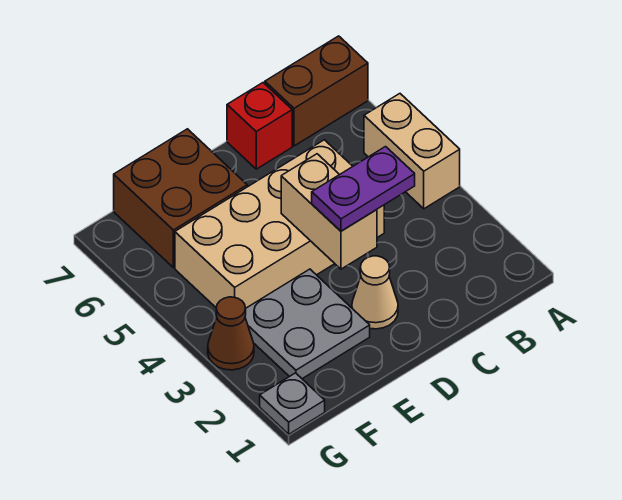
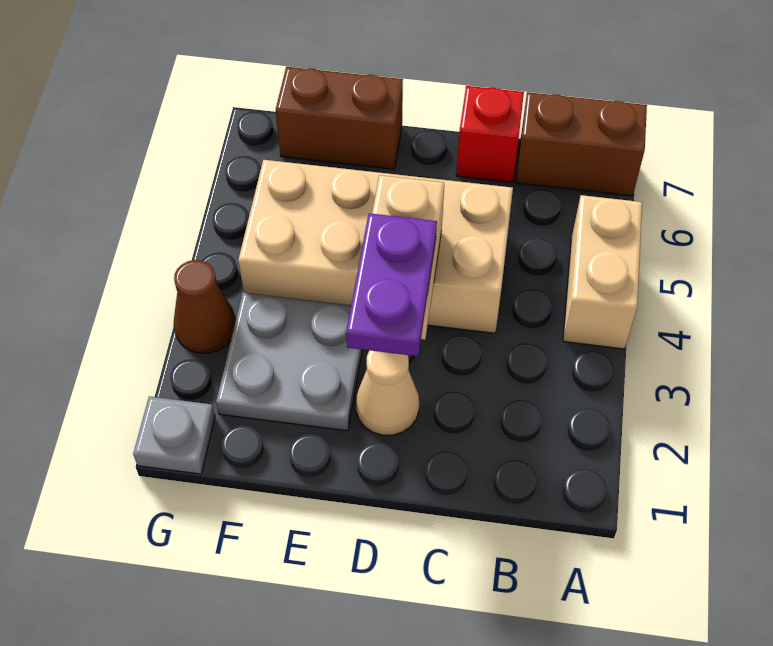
purple plate C3:D3 level 3 -> purple plate D2:D3 level 3
brown brick E6:F7 level 1 -> brown brick E7:F7 level 1

